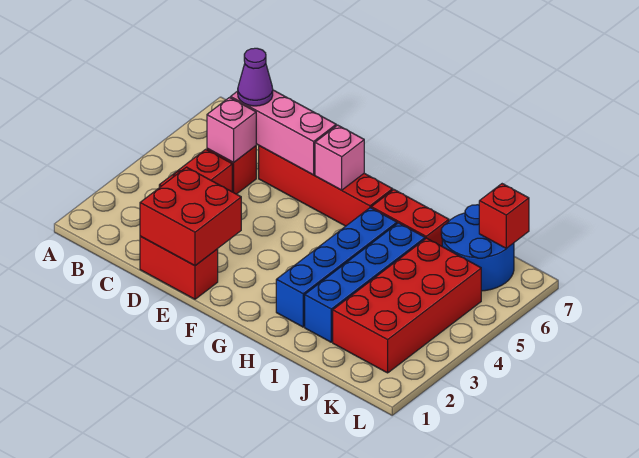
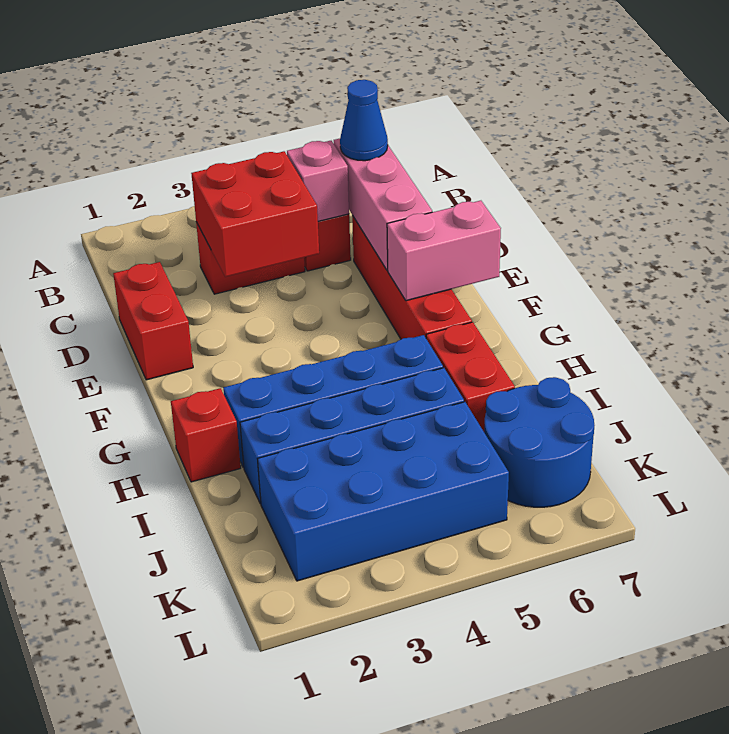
purple cone C6 level 3 -> blue cone C6 level 3
red brick D1:E2 level 2 -> red brick C3:D4 level 2
pink brick F6 level 2 -> pink brick F6:F7 level 2
red brick J2:K5 level 1 -> blue brick J2:K5 level 1
red brick K7 level 2 -> red brick H1 level 1

